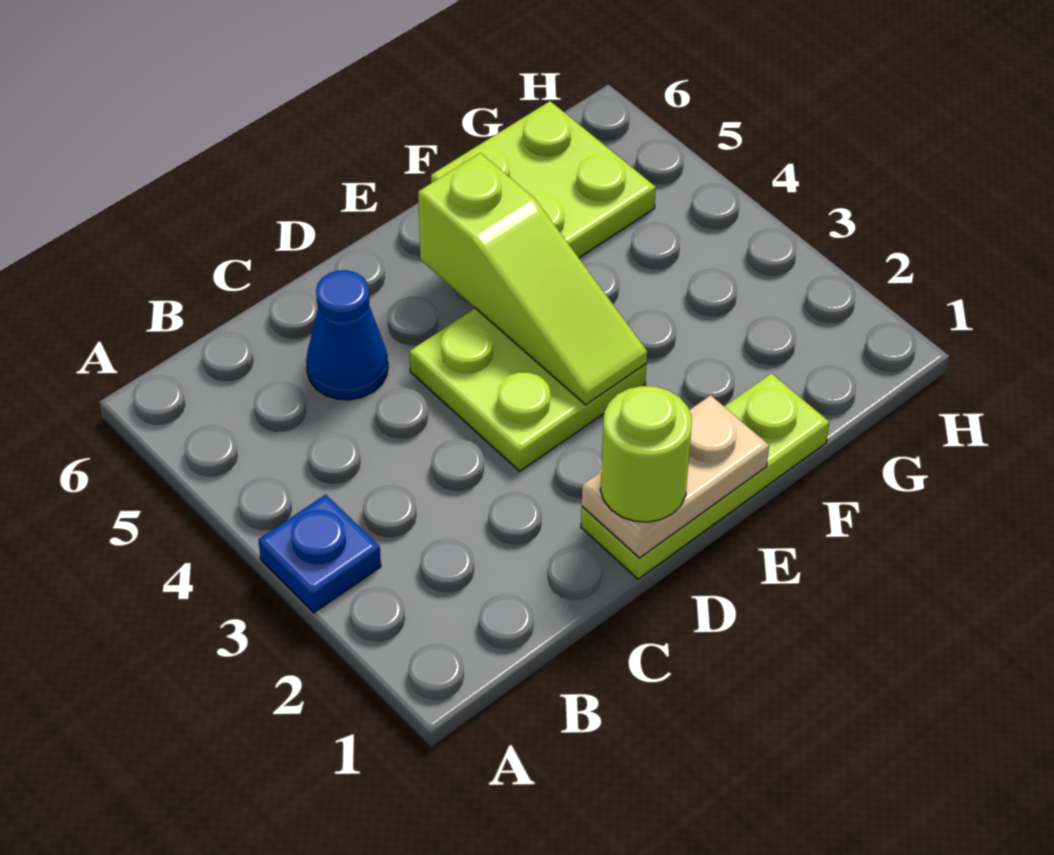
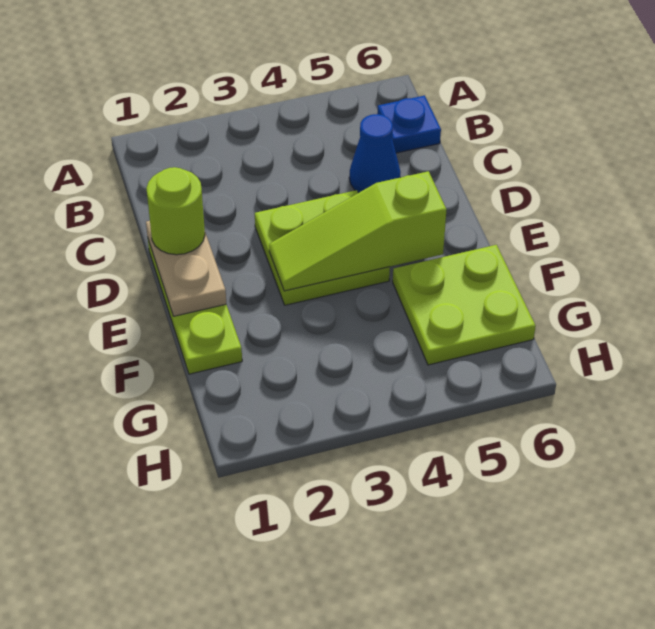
blue plate A3 level 1 -> blue plate B6 level 1

